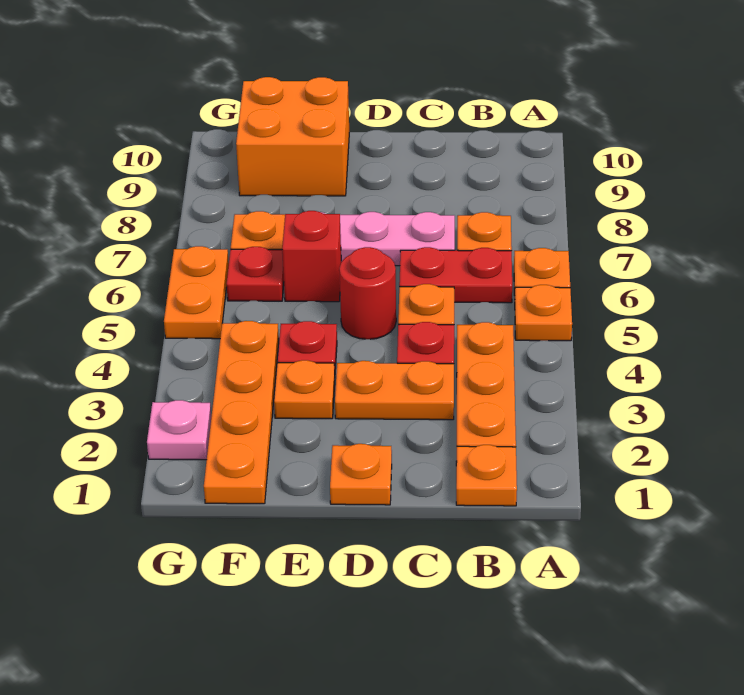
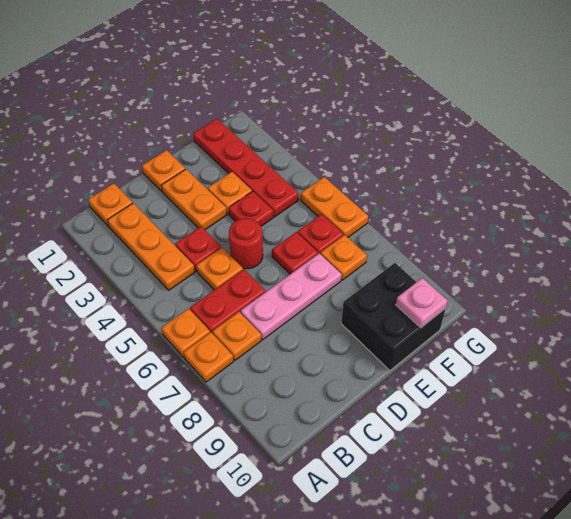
orange plate A5 level 1 -> orange plate A7 level 1
orange plate C3:D3 level 1 -> orange plate D2:D3 level 1
red brick E6 level 1 -> red plate E6 level 1
orange brick E9:F10 level 1 -> black brick E9:F10 level 1
orange plate F1:F4 level 1 -> red plate F1:F4 level 1
pink plate G2 level 1 -> pink plate F10 level 2

